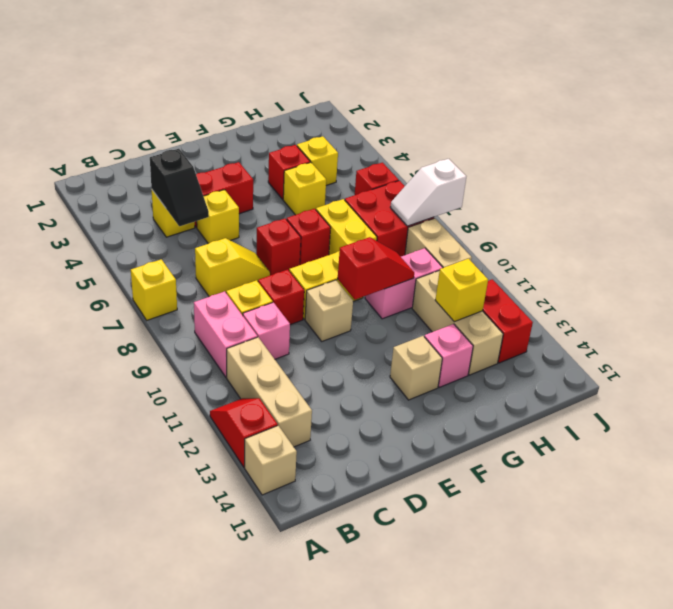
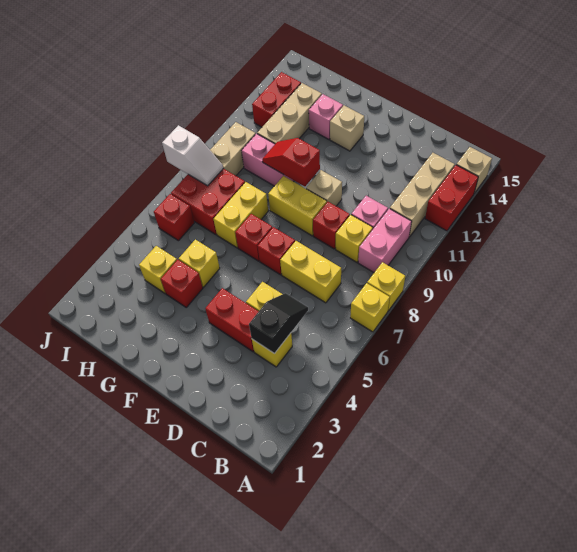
red slope A12:A13 level 1 top 13 -> red brick A12:A13 level 1
yellow slope C7:D7 level 1 top C -> yellow brick C7:D7 level 1
yellow brick H12 level 2 -> yellow brick A8 level 1

